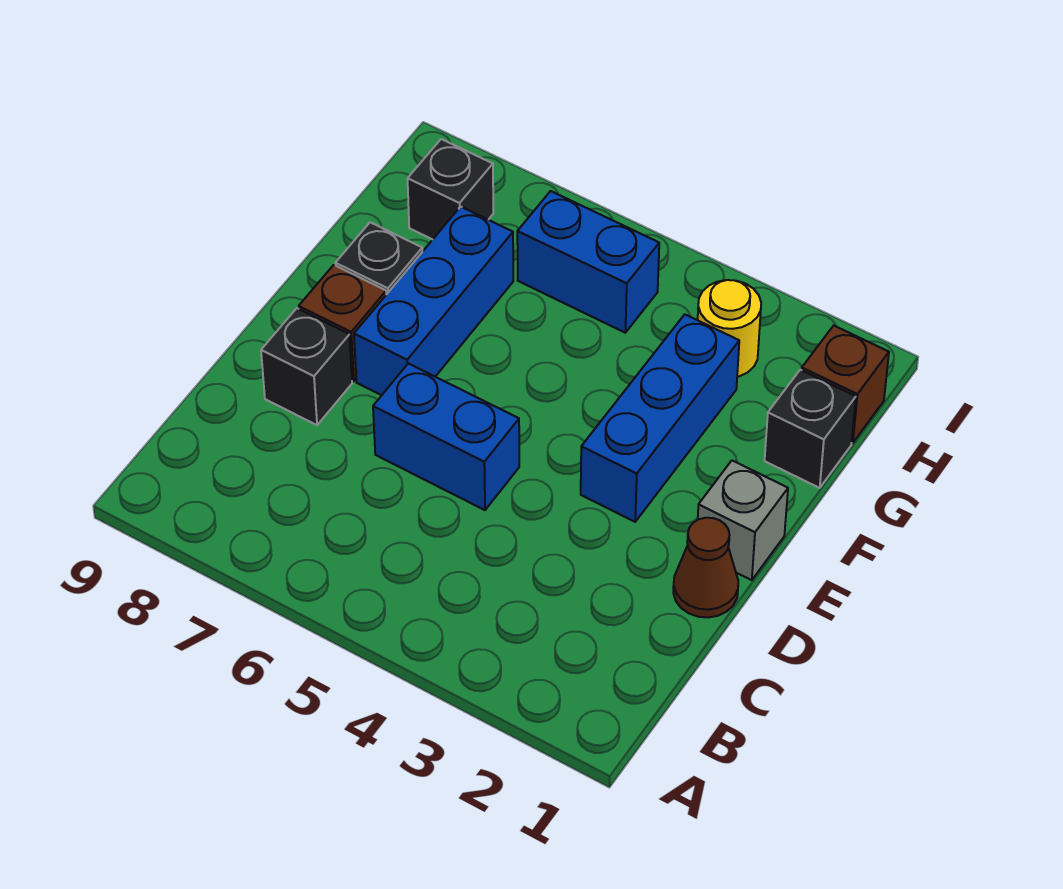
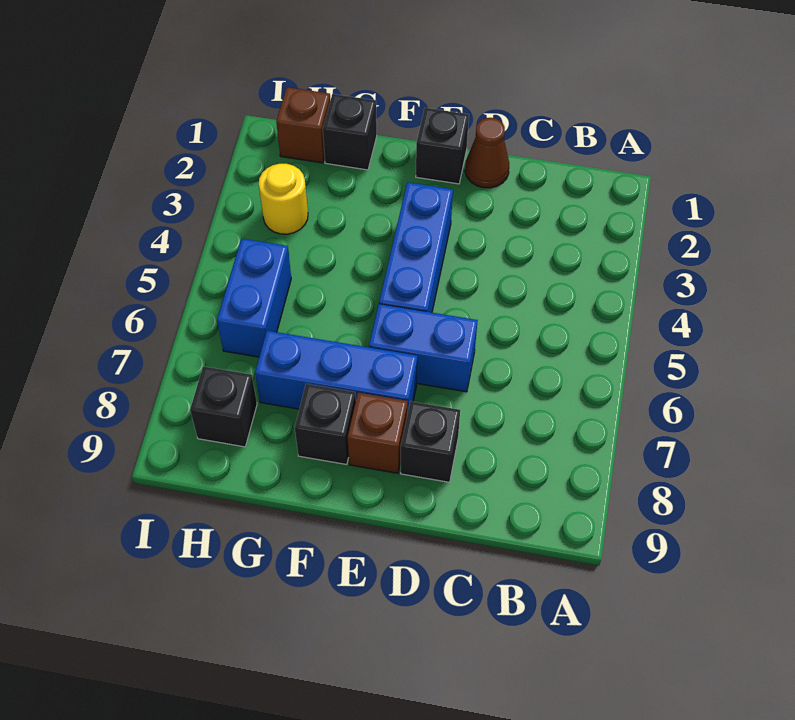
blue brick D5:D6 level 1 -> blue brick D6:E6 level 1
grey brick E1 level 1 -> black brick E1 level 1
blue brick E3:G3 level 1 -> blue brick E3:E5 level 1

